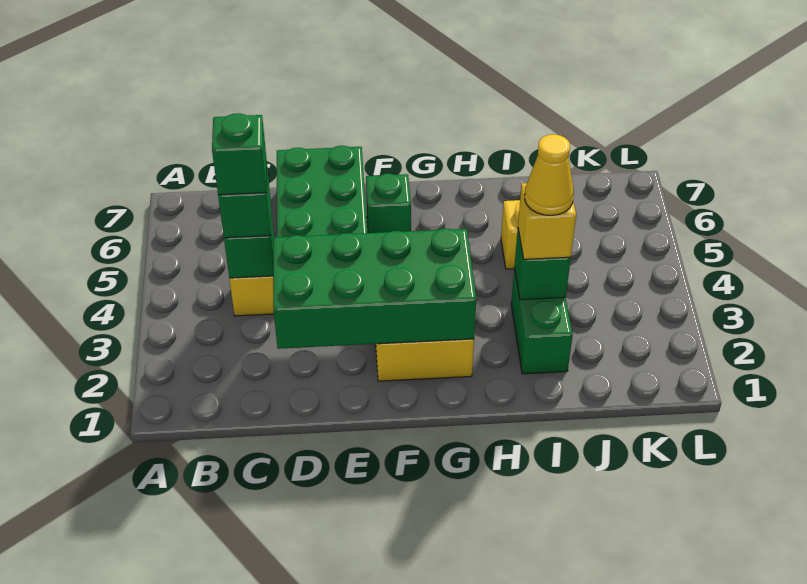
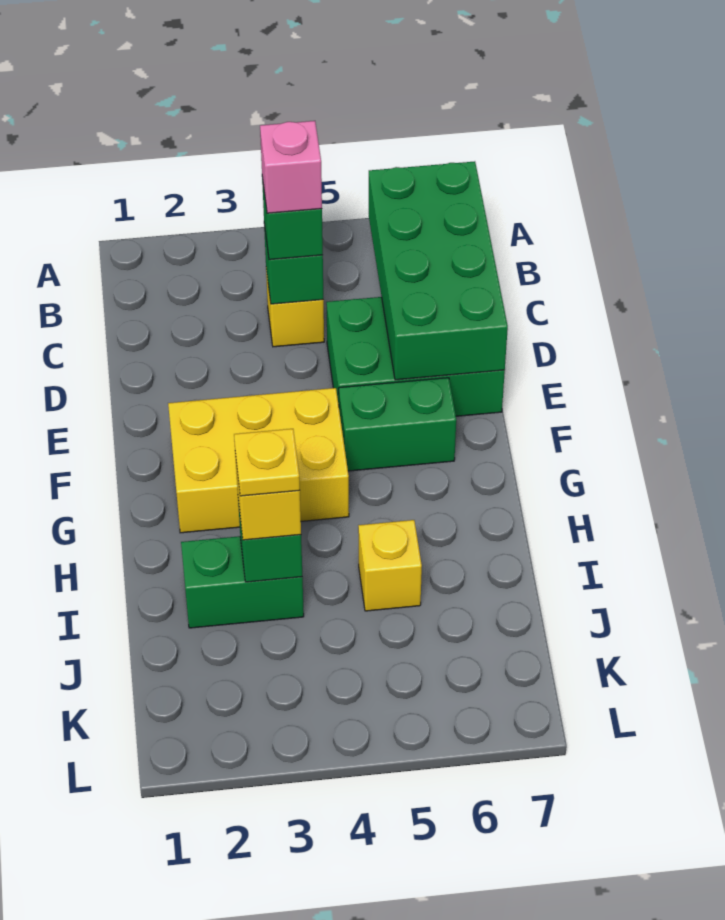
green brick C4 level 4 -> pink brick C4 level 4
green brick D2:G3 level 2 -> green brick B6:E7 level 2
green brick F6 level 1 -> green brick F5:F6 level 1
yellow cone I3 level 4 -> yellow plate I3 level 4

